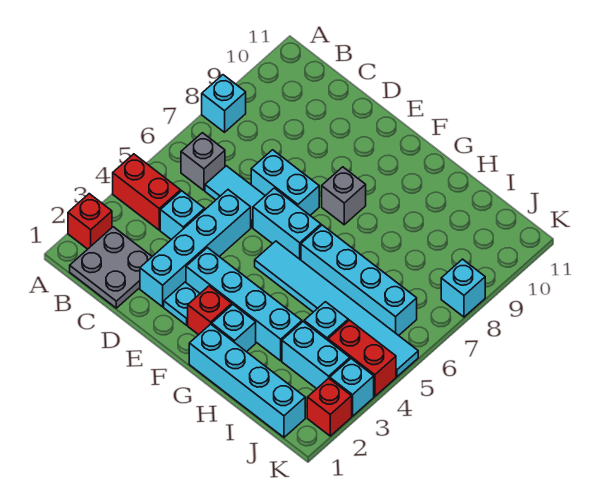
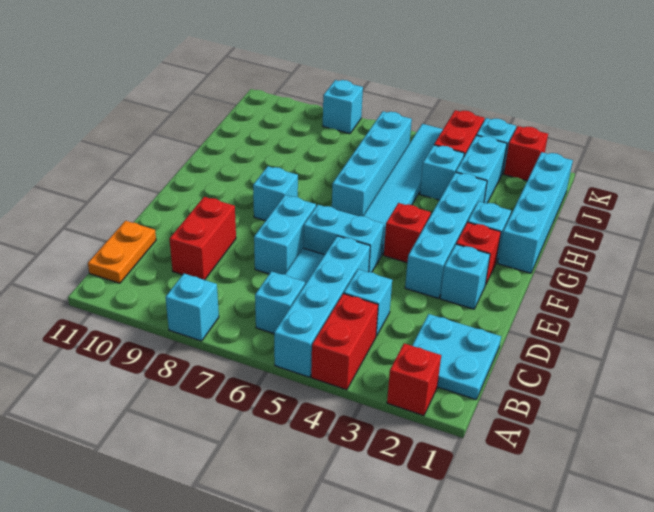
grey plate B1:C2 level 1 -> cyan plate B1:C2 level 1
grey brick B6 level 1 -> cyan brick B6 level 1
none -> orange plate B11:C11 level 1
none -> red brick C9:D9 level 1
cyan brick D2:D5 level 1 -> cyan brick A5:D5 level 1
cyan plate E2 level 1 -> cyan brick E2 level 1
cyan brick E6:F6 level 1 -> cyan brick E5:E6 level 1
none -> red brick F4 level 1
grey brick F8 level 1 -> cyan brick F8 level 1

